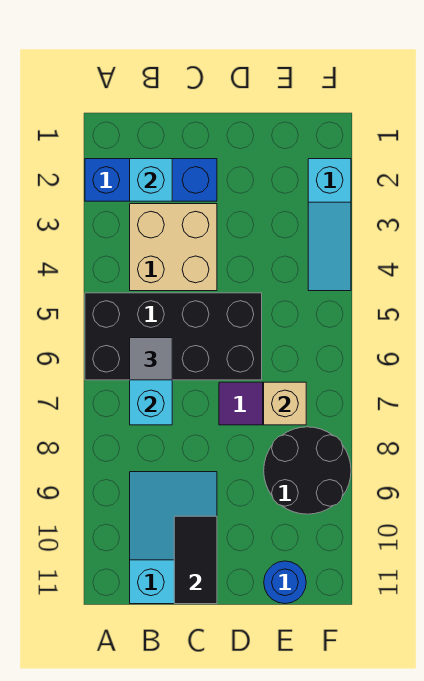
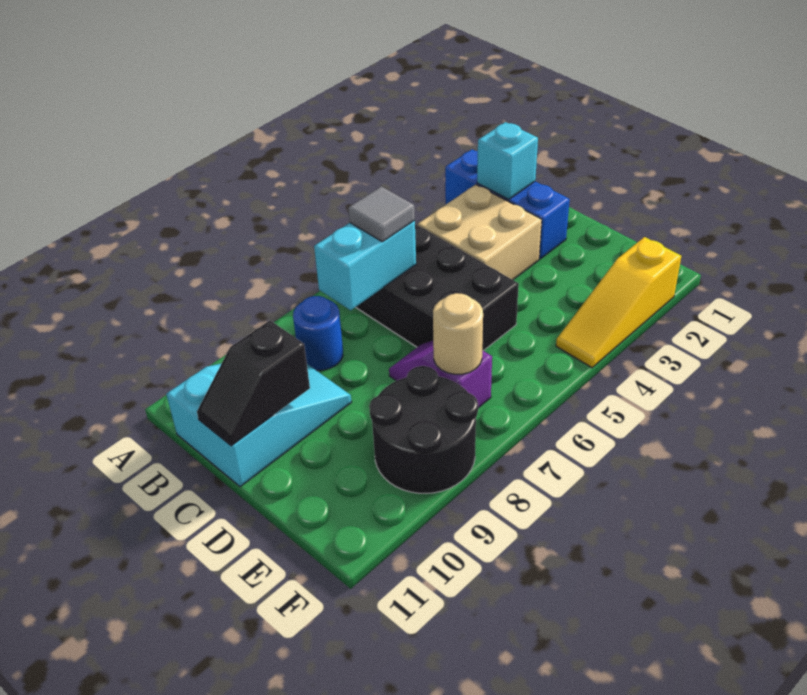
black tile C10:C11 level 2 -> black slope C10:C11 level 2 top 10
tan brick E7 level 2 -> tan round brick E7 level 2
blue round brick E11 level 1 -> blue round brick B8 level 1
cyan slope F2:F4 level 1 top 2 -> yellow slope F2:F4 level 1 top 2

